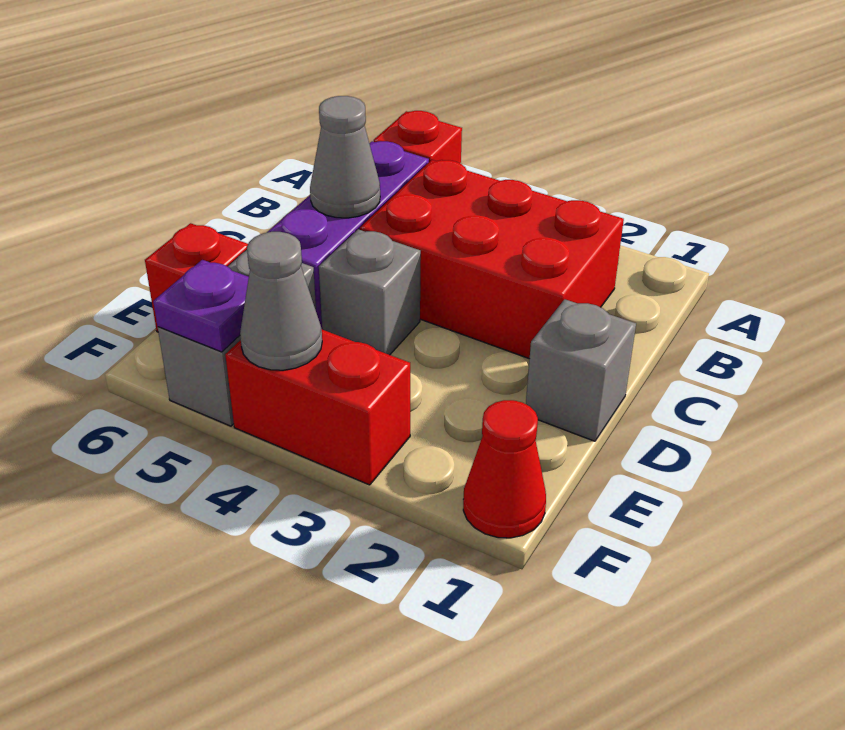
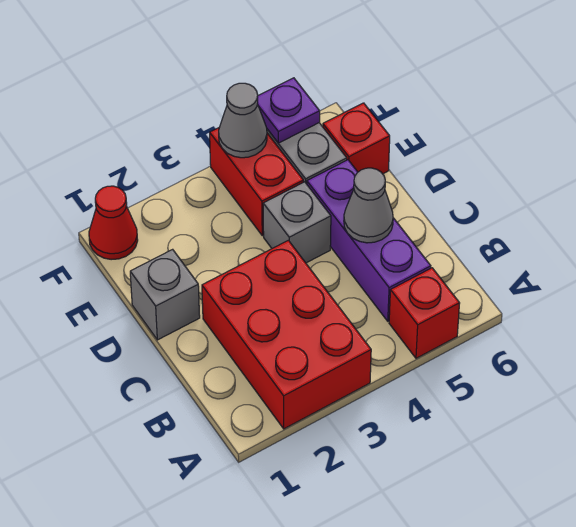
red brick B2:C4 level 1 -> red brick A2:C3 level 1
red brick F3:F4 level 1 -> red brick E4:F4 level 1

